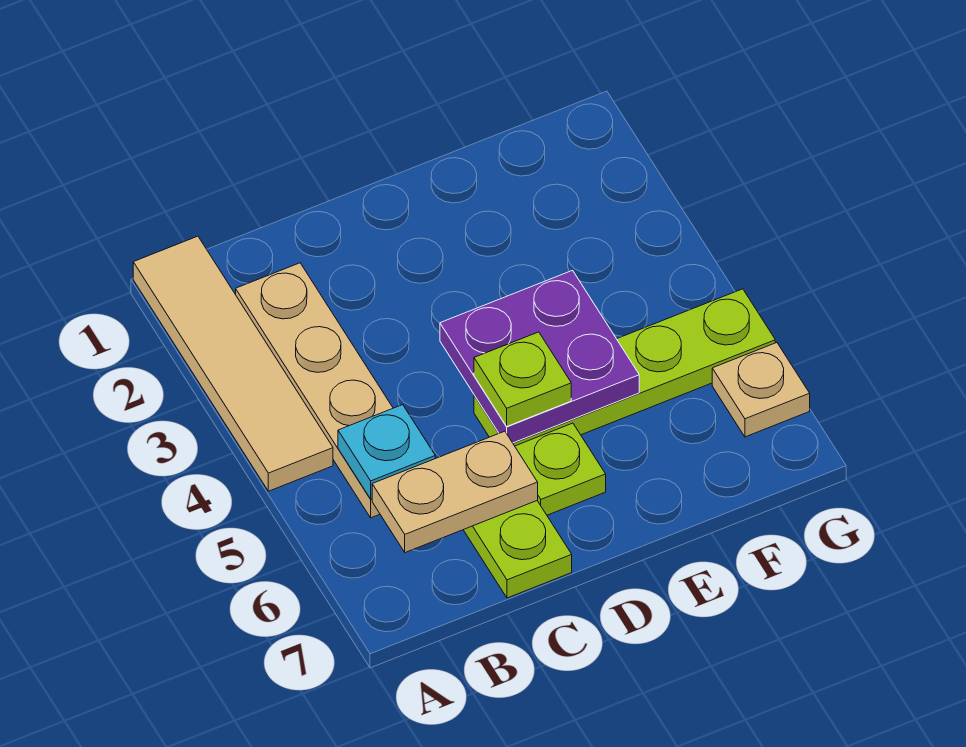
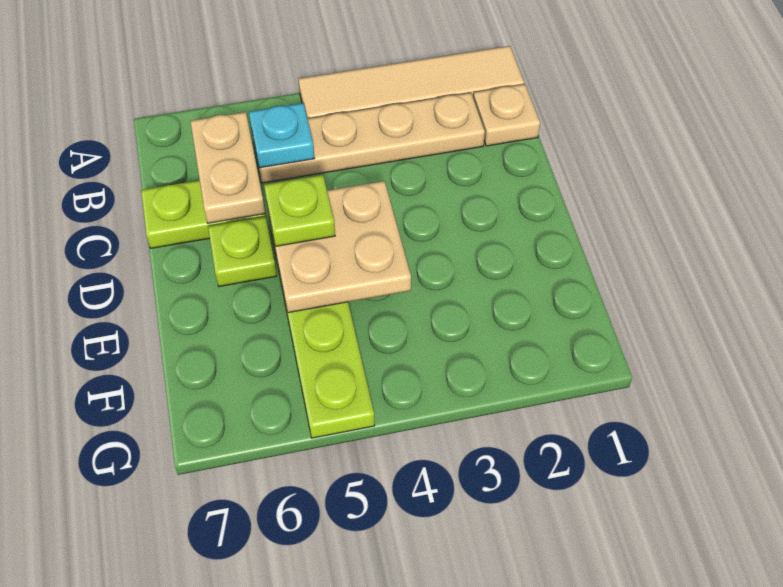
purple plate D4:E5 level 2 -> tan plate D4:E5 level 2
tan plate G6 level 1 -> tan plate B1 level 1

